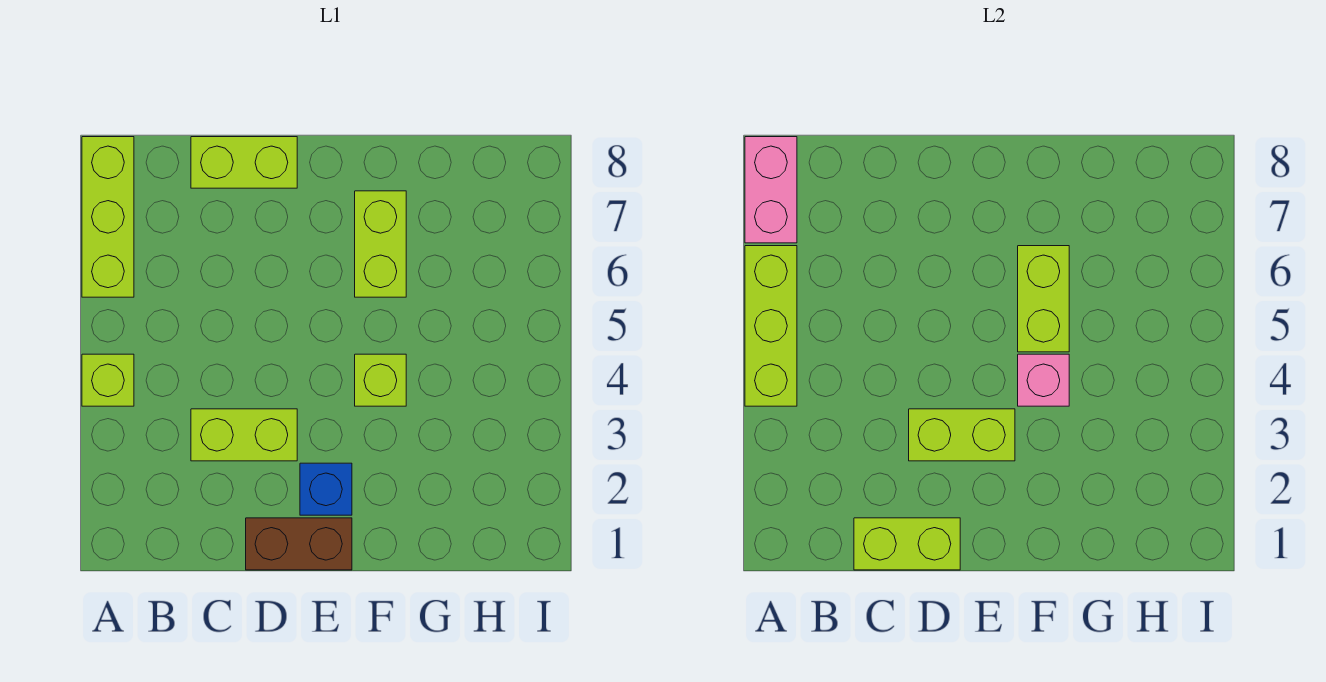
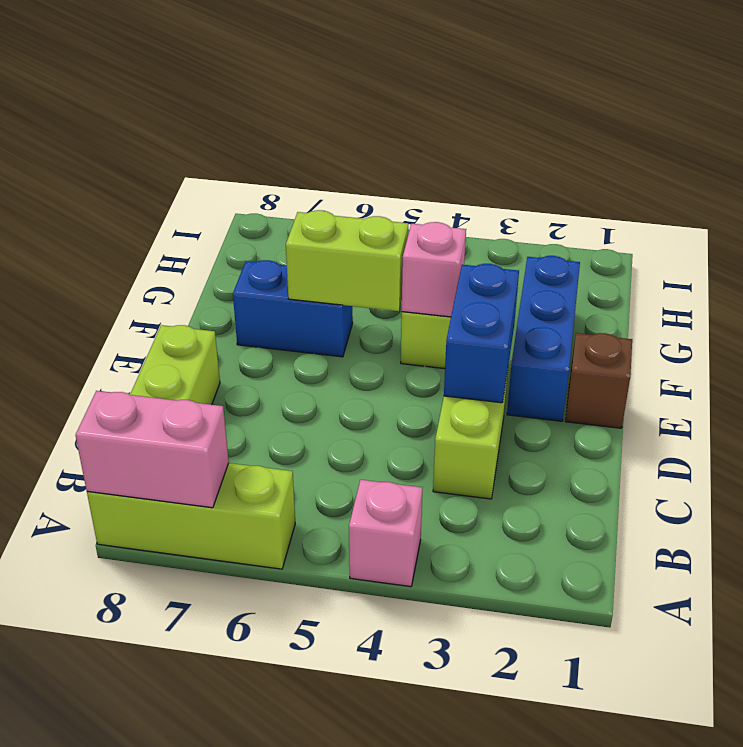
lime brick A4 level 1 -> pink brick A4 level 1
lime brick A4:A6 level 2 -> none
lime brick C1:D1 level 2 -> none
brown brick D1:E1 level 1 -> brown brick E1 level 1
lime brick D3:E3 level 2 -> blue brick D3:E3 level 2
blue brick E2 level 1 -> blue brick E2:G2 level 1
lime brick F6:F7 level 1 -> blue brick F6:F7 level 1

